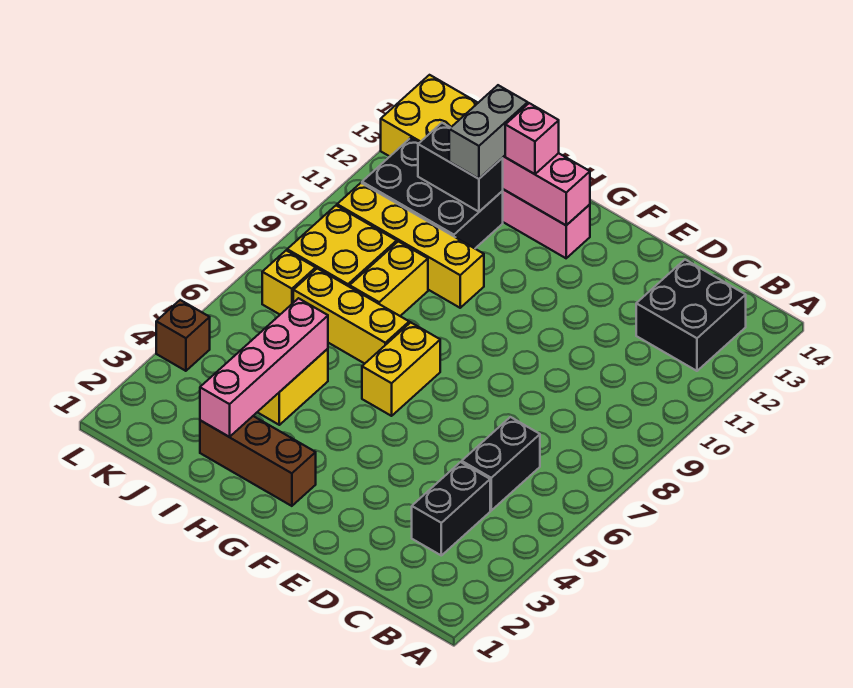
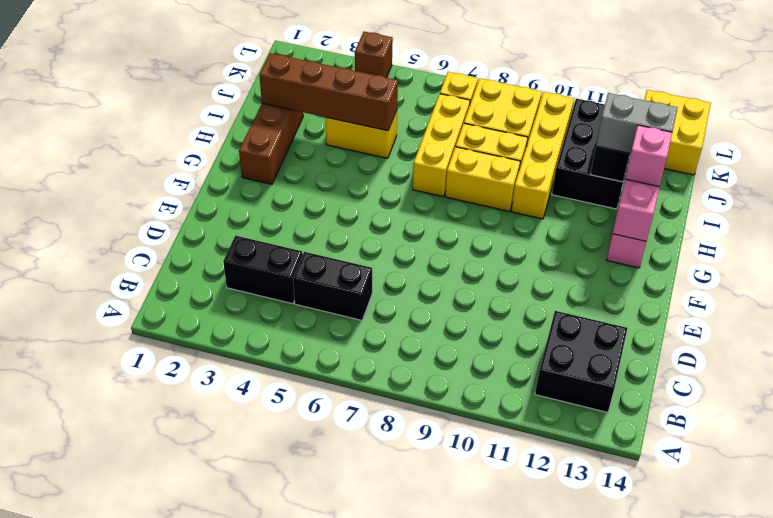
yellow brick G6:G7 level 1 -> yellow brick H8:H9 level 1
pink brick I2:I5 level 2 -> brown brick I2:I5 level 2

